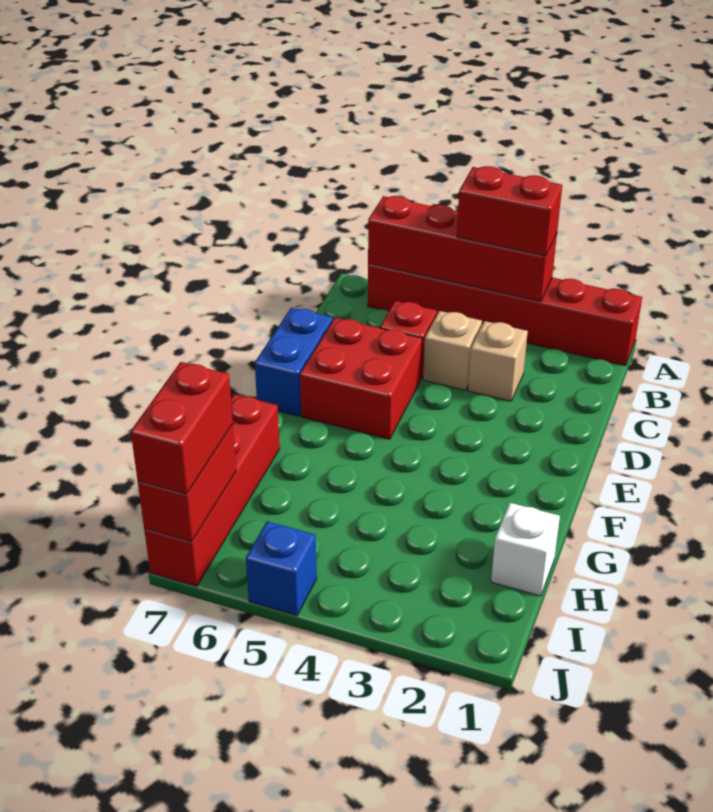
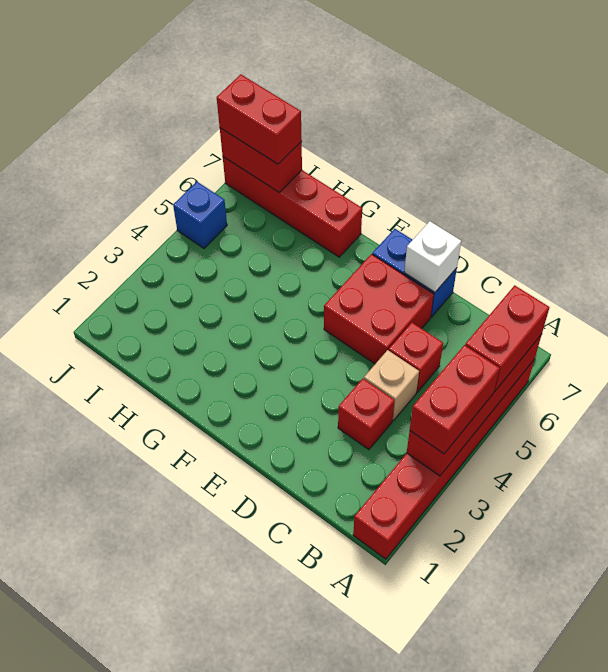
none -> red brick A5:A6 level 3
tan brick C3 level 1 -> red brick C3 level 1
white brick H1 level 1 -> white brick D7 level 2

